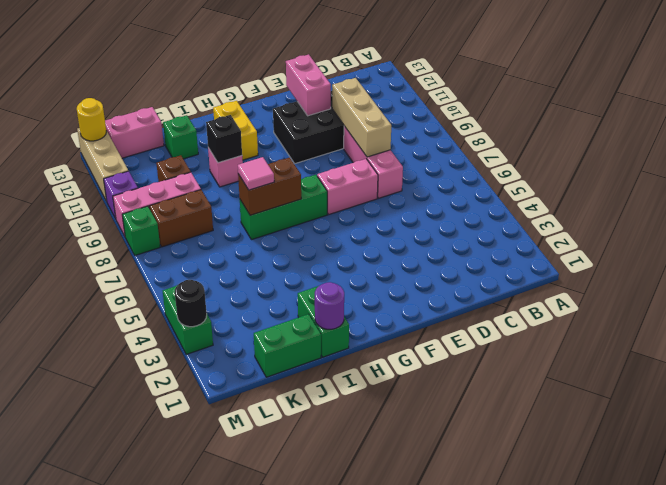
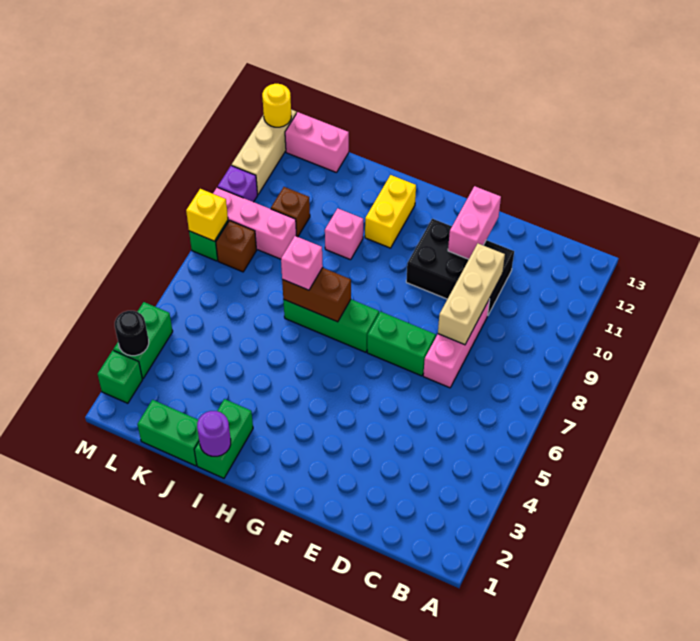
pink brick E7:F7 level 1 -> green brick E7:F7 level 1
pink tile I7 level 3 -> pink brick I7 level 3
black brick I10 level 2 -> none
green brick J12 level 1 -> green brick M2 level 1
brown brick K8:L8 level 1 -> brown brick L8 level 1
none -> yellow brick M8 level 2

